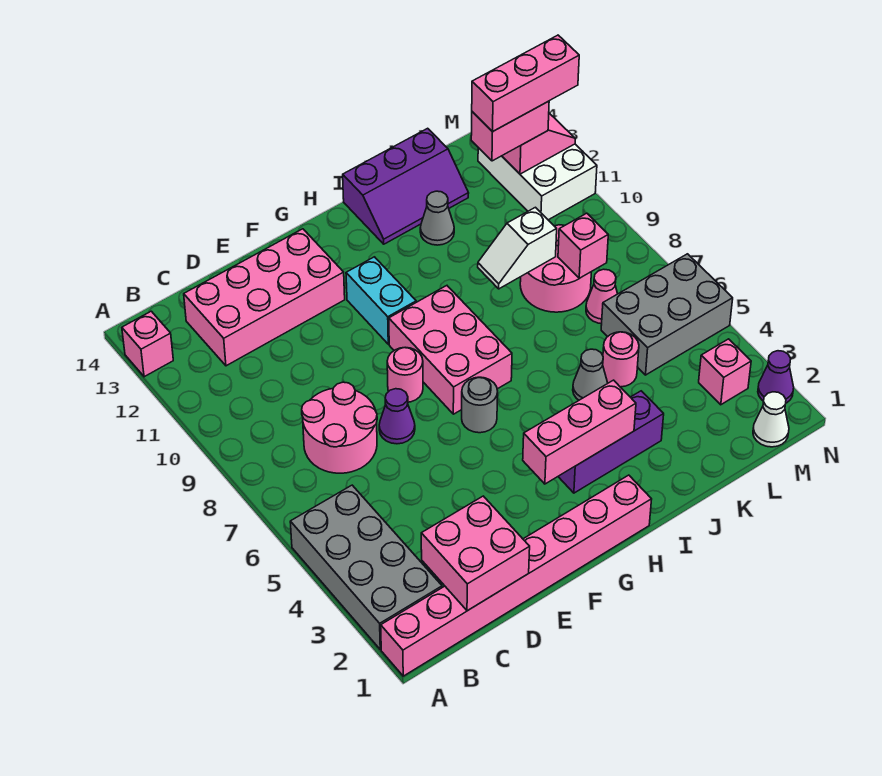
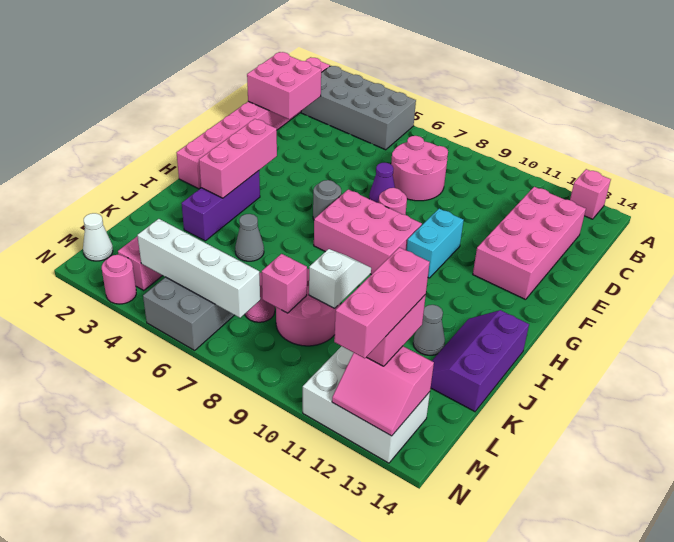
cyan brick G10:G11 level 1 -> cyan brick F10:G10 level 1
pink round brick K5 level 1 -> pink round brick N3 level 1
none -> white brick M4:M7 level 2
purple cone N2 level 1 -> none

